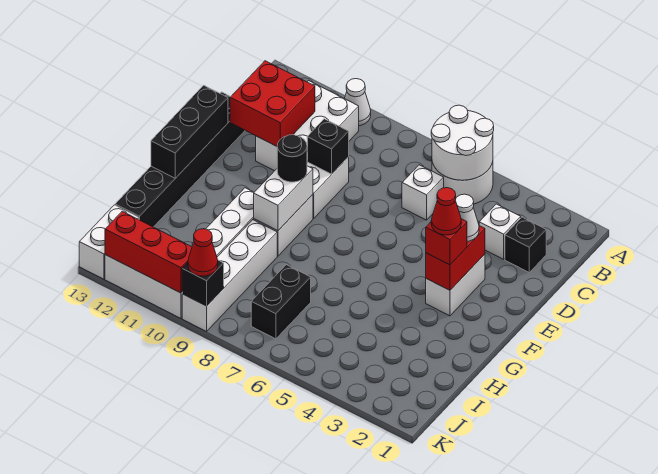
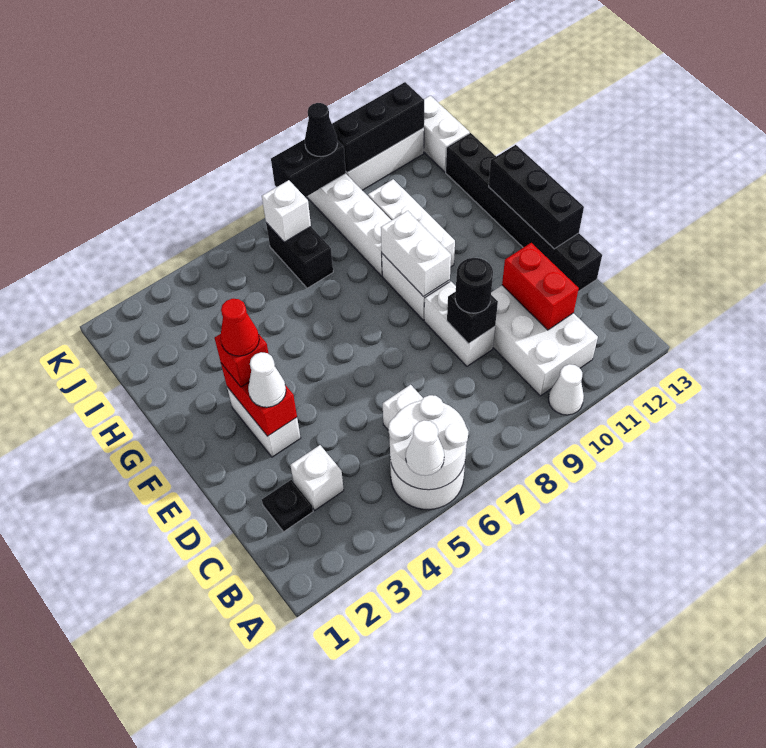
none -> white cone A5 level 3
black brick C2 level 1 -> black plate C2 level 1
red brick C11:D12 level 2 -> red brick C11:D11 level 2
black round brick F9 level 3 -> black round brick D9 level 3
none -> white brick J7 level 2
black brick K9 level 2 -> black brick K8:K9 level 2
red cone K9 level 3 -> black cone K9 level 3
red brick K10:K12 level 2 -> black brick K10:K12 level 2

